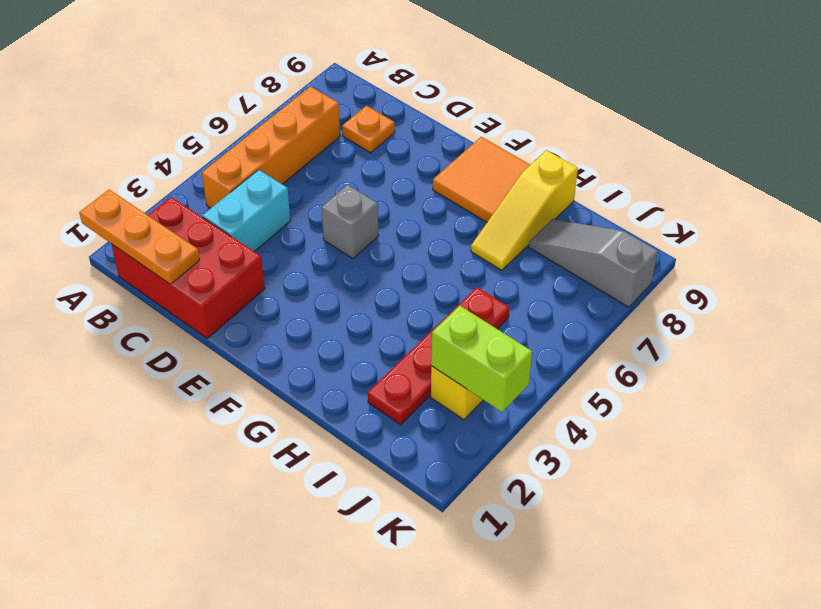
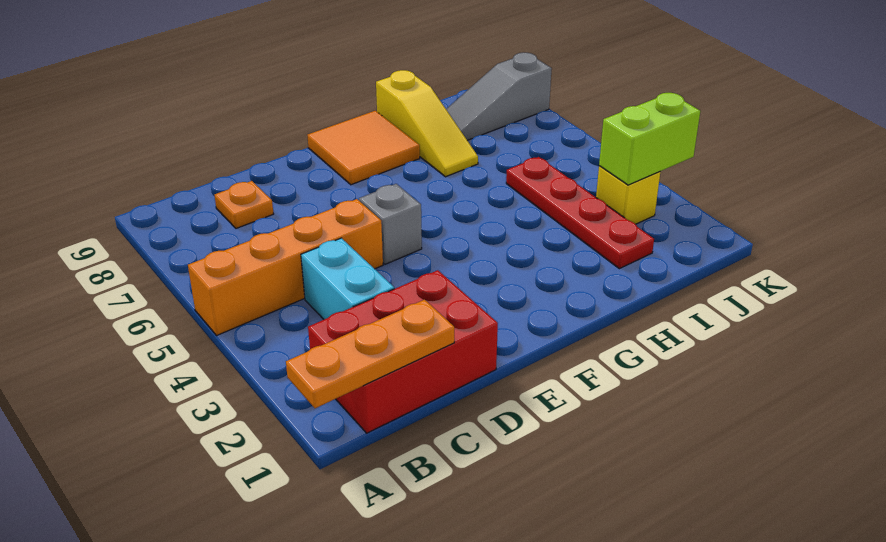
orange brick B4:B7 level 1 -> orange brick A5:D5 level 1

